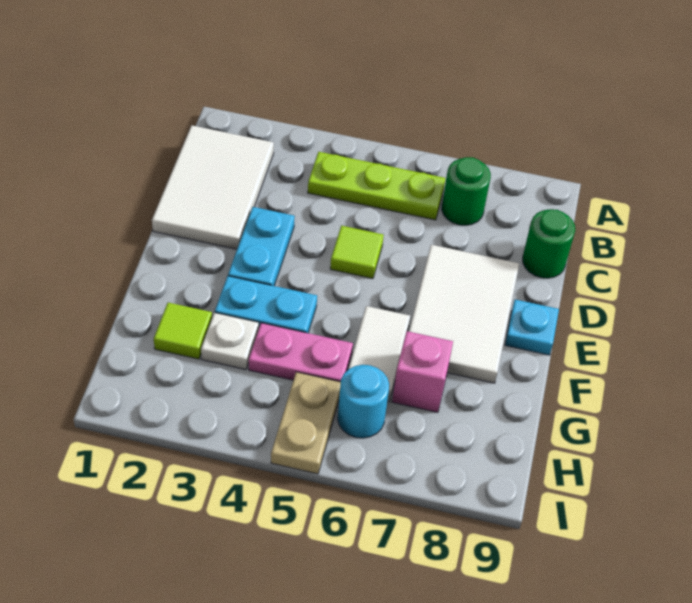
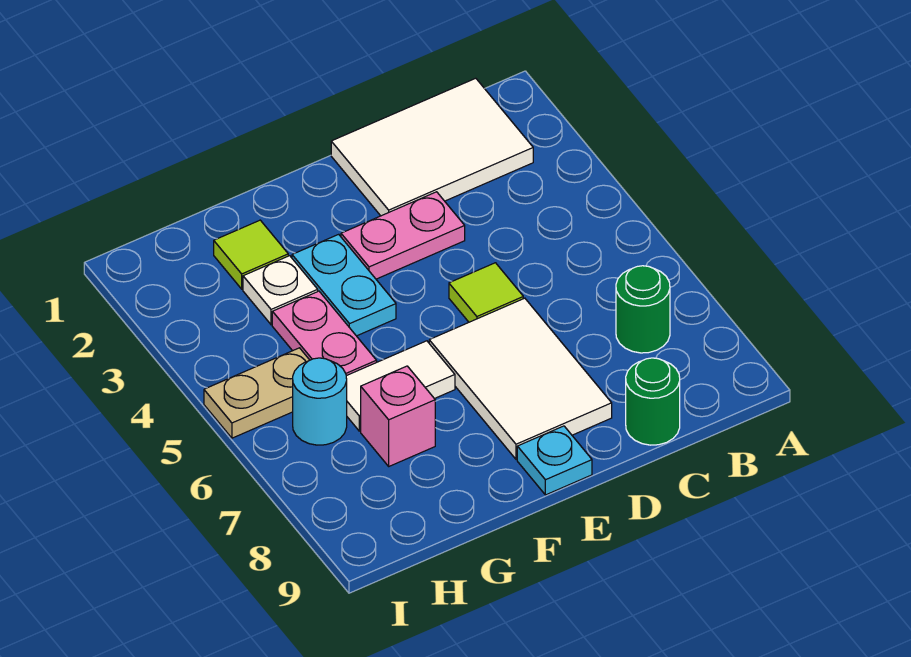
lime plate B4:B6 level 1 -> none
cyan plate D3:E3 level 1 -> pink plate D3:E3 level 1
white tile D7:F8 level 1 -> white tile D6:E8 level 1

